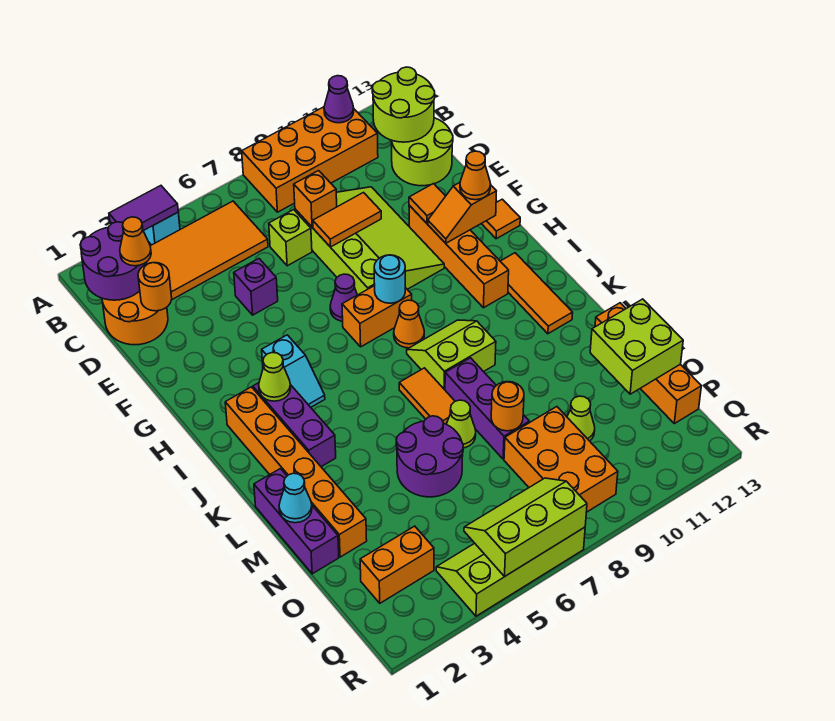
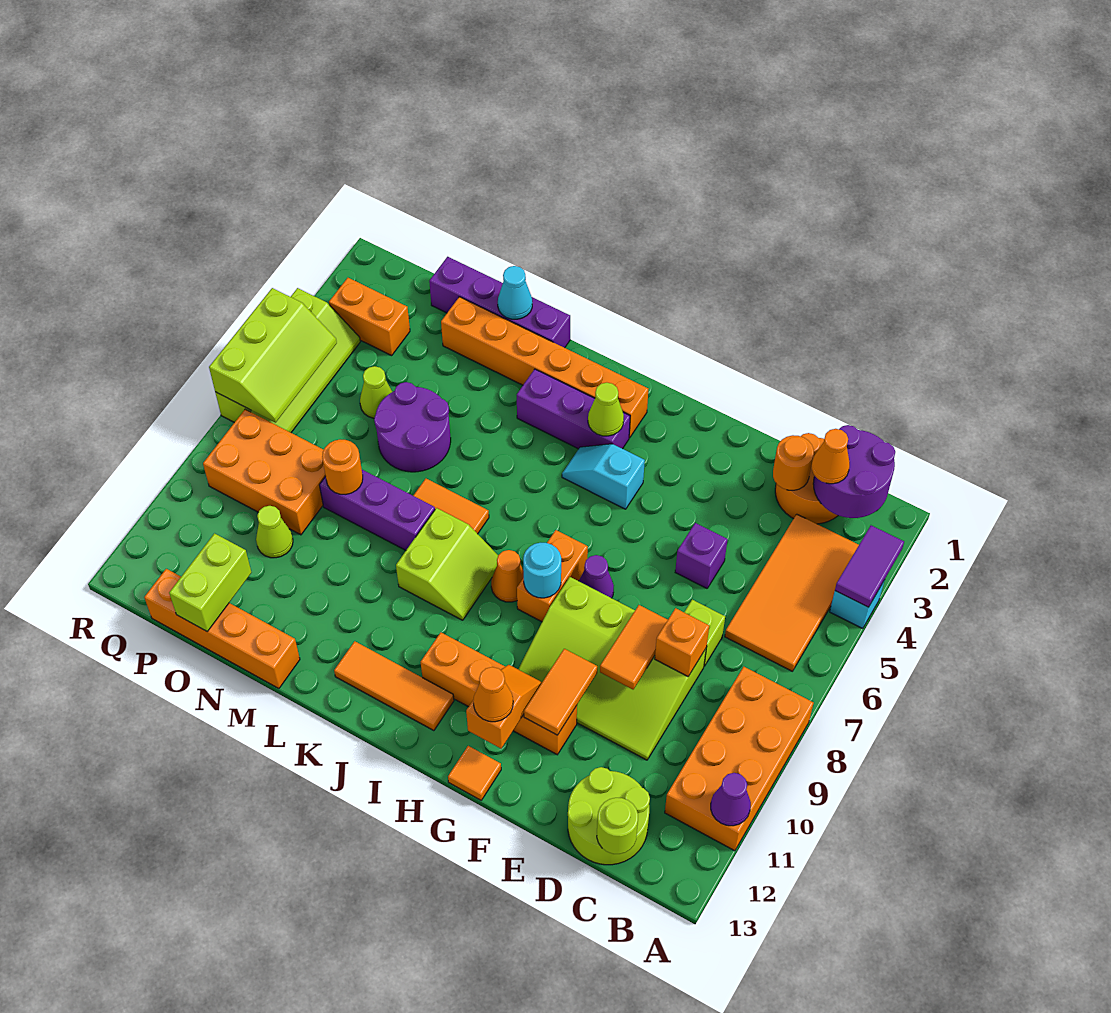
lime round brick B12:C13 level 2 -> lime round brick C13 level 2
orange tile F11 level 2 -> orange tile F10:F11 level 2
purple brick L1:N1 level 1 -> purple brick L1:O1 level 1
lime cone M7 level 1 -> lime cone O5 level 1
lime brick N12:O13 level 2 -> lime brick O12:O13 level 2
orange brick P2:P3 level 1 -> orange brick P3:Q3 level 1

